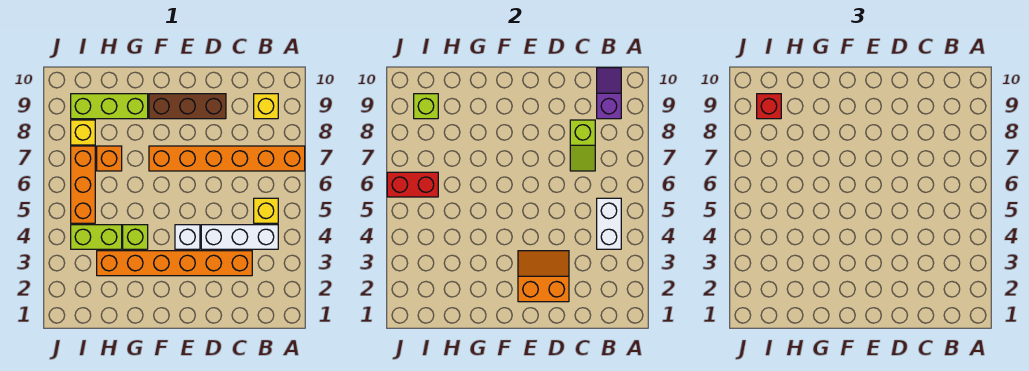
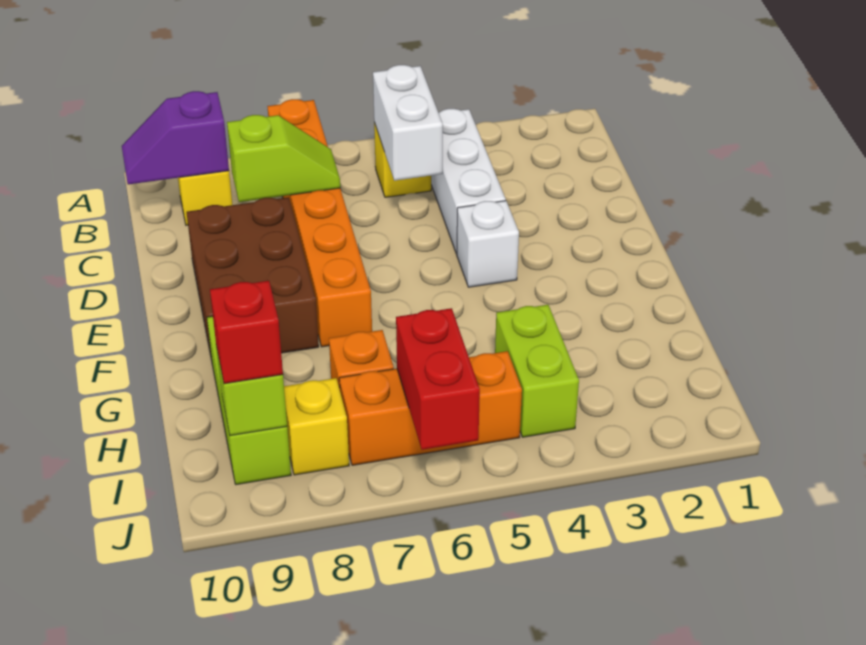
white brick B4:B5 level 2 -> white brick B5:C5 level 2
orange brick C3:H3 level 1 -> none
orange slope D2:E3 level 2 top 2 -> none
brown brick D9:F9 level 1 -> brown brick D8:F9 level 1
lime brick G4 level 1 -> none

